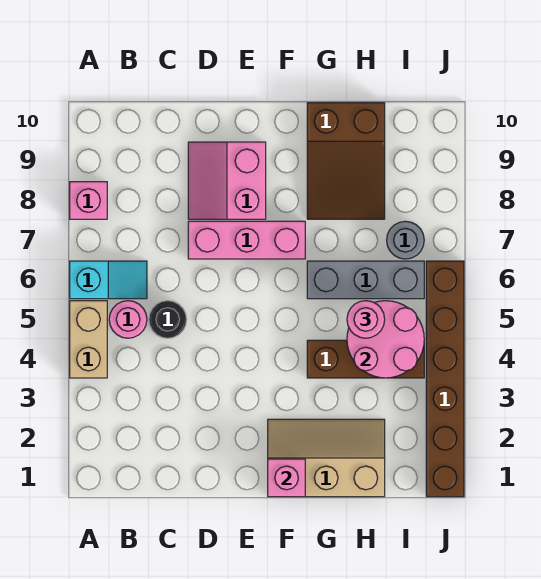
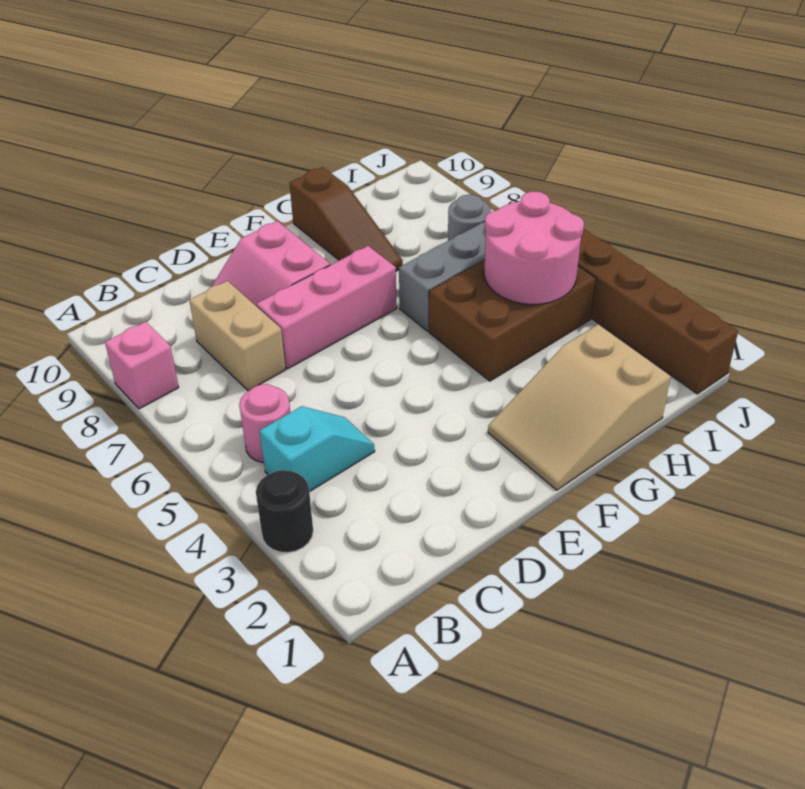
tan brick A4:A5 level 1 -> tan brick C7:C8 level 1
cyan slope A6:B6 level 1 top A -> cyan slope B4:C4 level 1 top B
black round brick C5 level 1 -> black round brick A3 level 1
tan slope F1:H2 level 1 top 1 -> tan slope F1:H2 level 1 top H
pink brick F1 level 2 -> none
brown brick G4:I4 level 1 -> brown brick G4:I5 level 1
brown slope G8:H10 level 1 top 10 -> brown slope G8:G10 level 1 top 10
pink round brick H5 level 3 -> none

